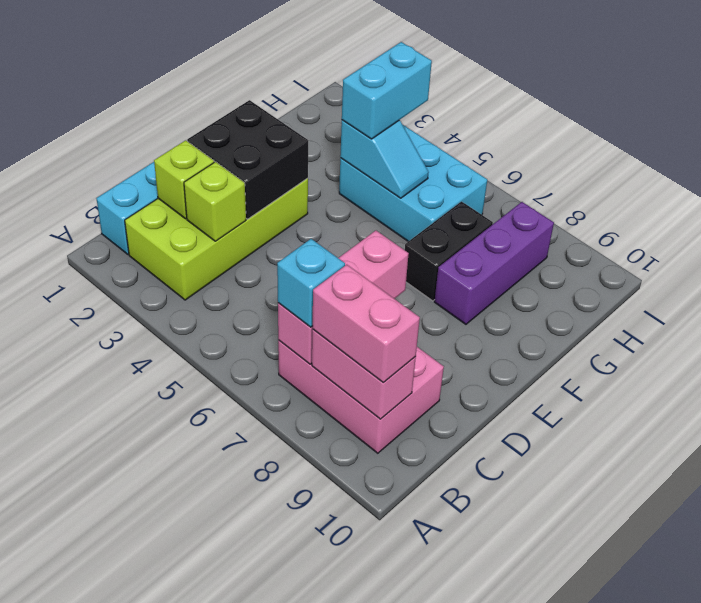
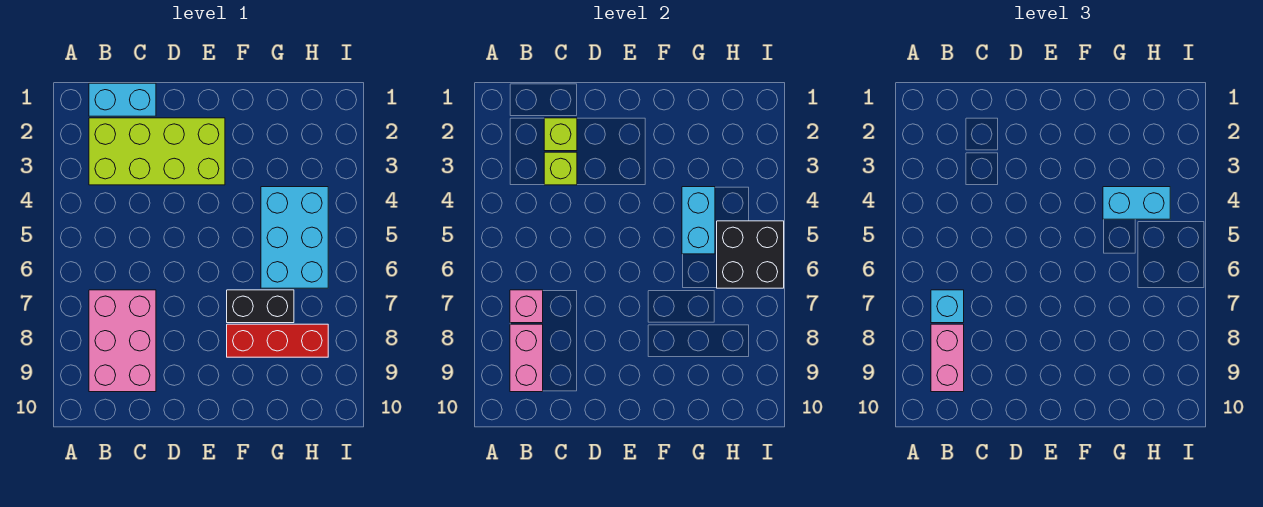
pink brick B7:D7 level 2 -> pink brick B7 level 2
black brick D2:E3 level 2 -> black brick H5:I6 level 2
purple brick F8:H8 level 1 -> red brick F8:H8 level 1
cyan slope G4:G5 level 2 top 4 -> cyan brick G4:G5 level 2

